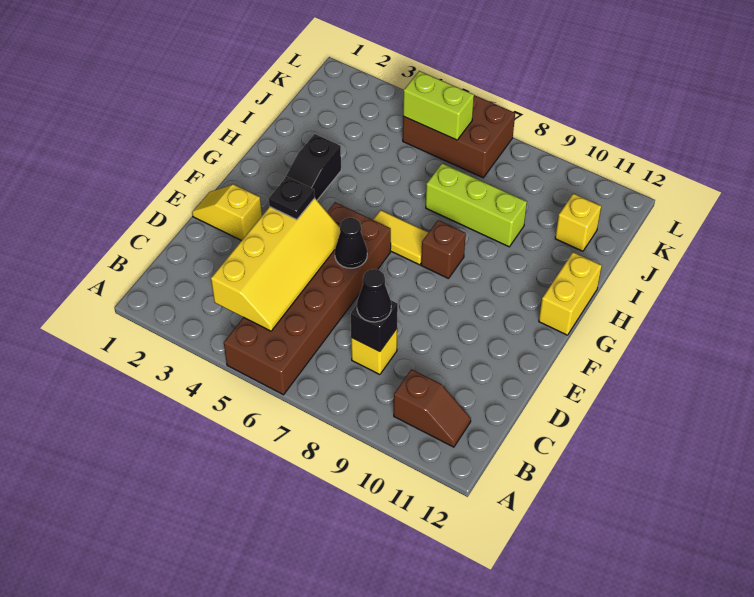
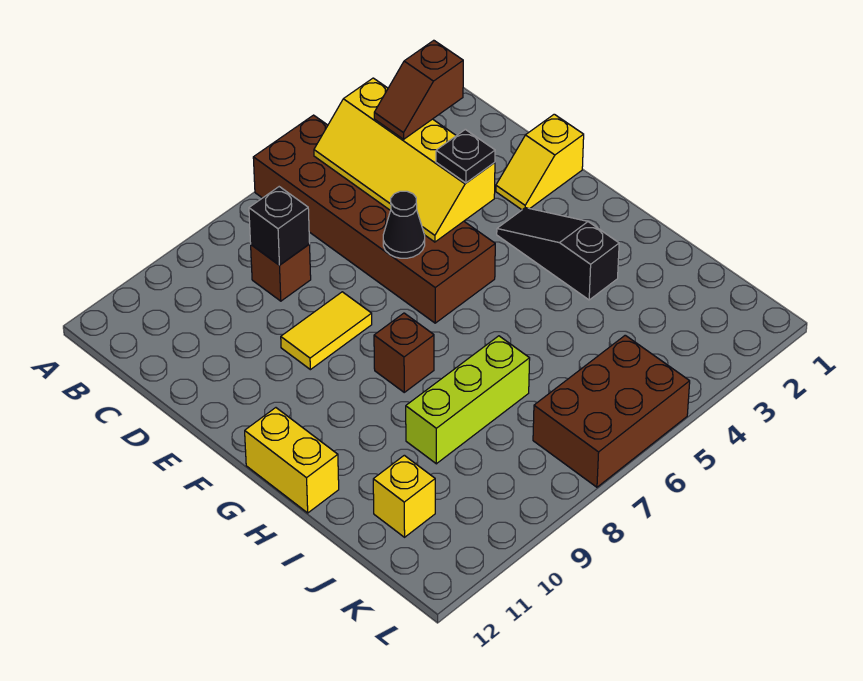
brown slope B10:B11 level 1 top 10 -> brown slope C3:C4 level 3 top 3
yellow brick C8 level 1 -> brown brick C8 level 1
black cone C8 level 3 -> none
yellow slope E1:E2 level 1 top 2 -> yellow slope E1:E2 level 1 top 1
yellow tile G6:G7 level 1 -> yellow tile E8:E9 level 1
lime brick K5:K6 level 2 -> none

